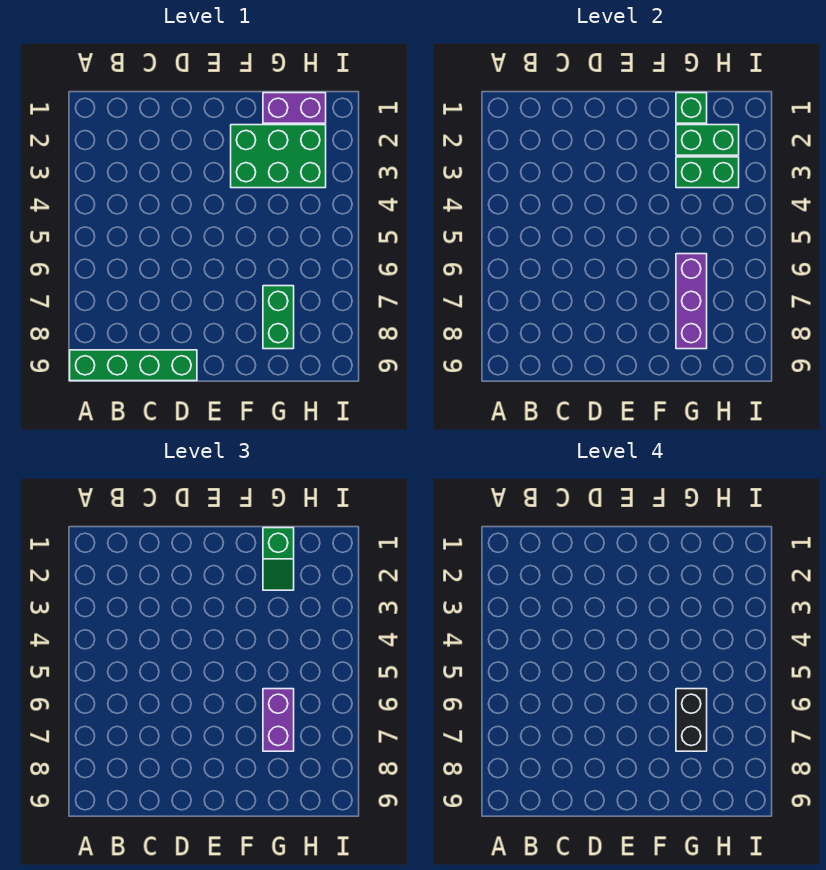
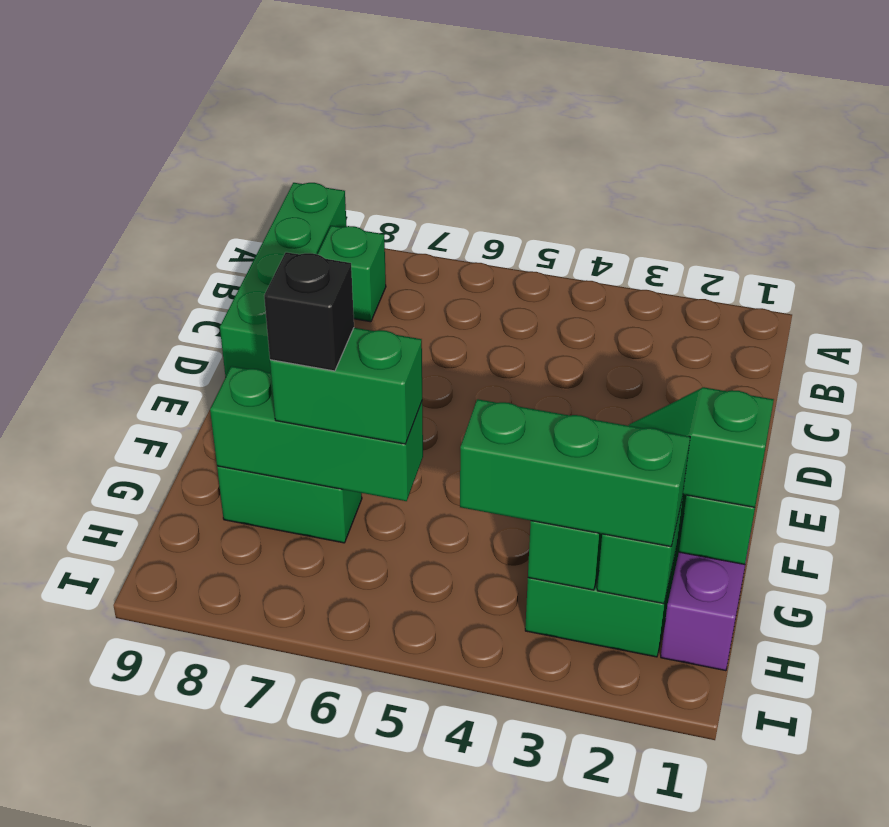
none -> green brick B8 level 1
purple brick G6:G8 level 2 -> green brick G6:G8 level 2
purple brick G6:G7 level 3 -> green brick G6:G7 level 3
black brick G6:G7 level 4 -> black brick G7 level 4
none -> green brick H2:H4 level 3

